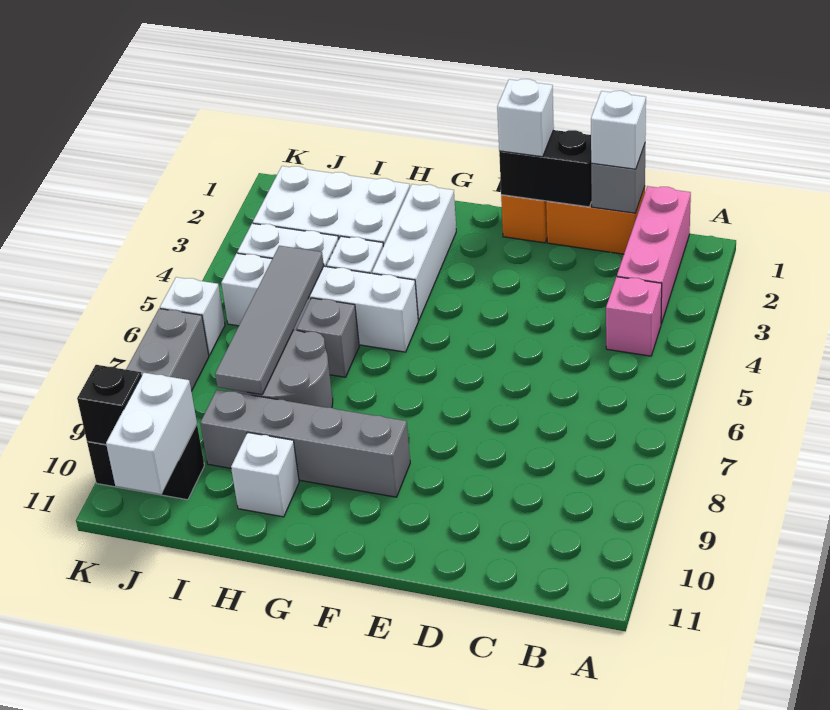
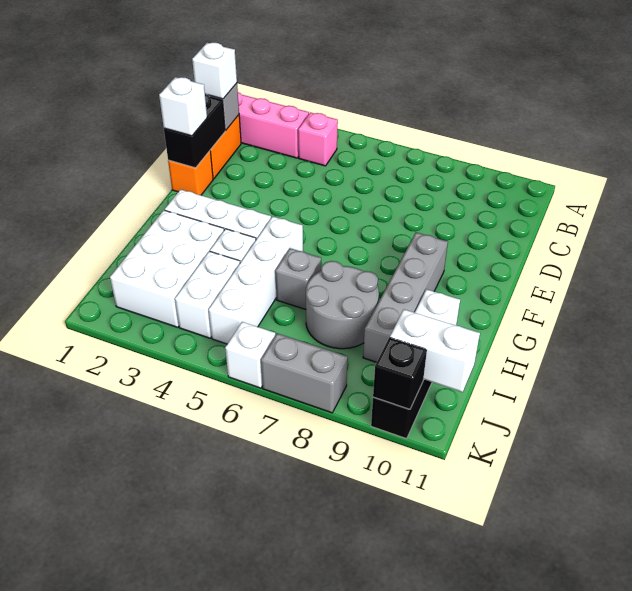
grey tile I5:I8 level 2 -> none

